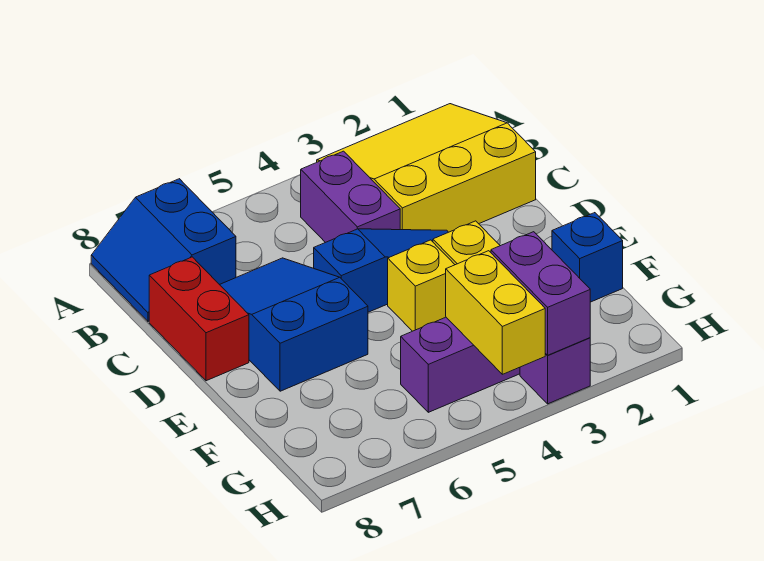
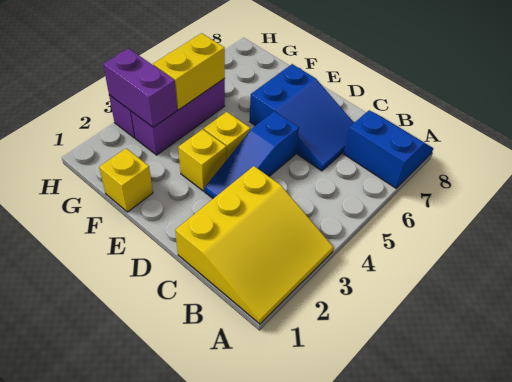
purple brick B4:C4 level 1 -> none
red brick C8:D8 level 1 -> none
blue brick F1 level 1 -> yellow brick F1 level 1
yellow brick G4:H4 level 2 -> yellow brick G4:G5 level 2

